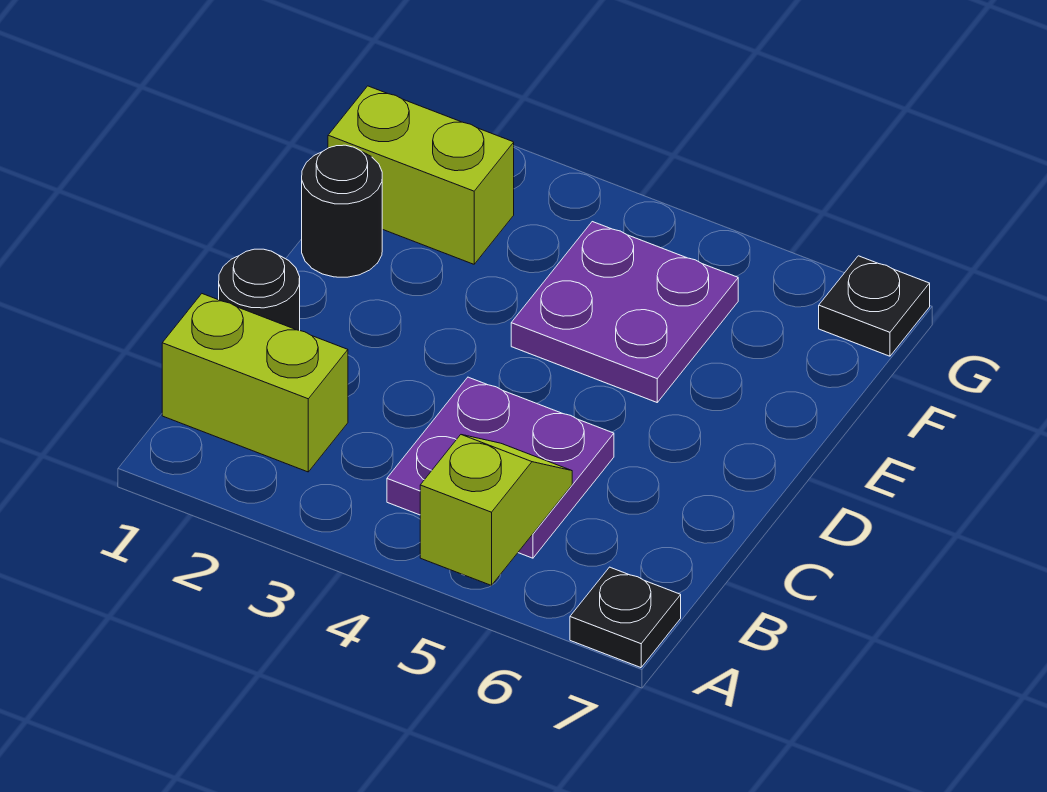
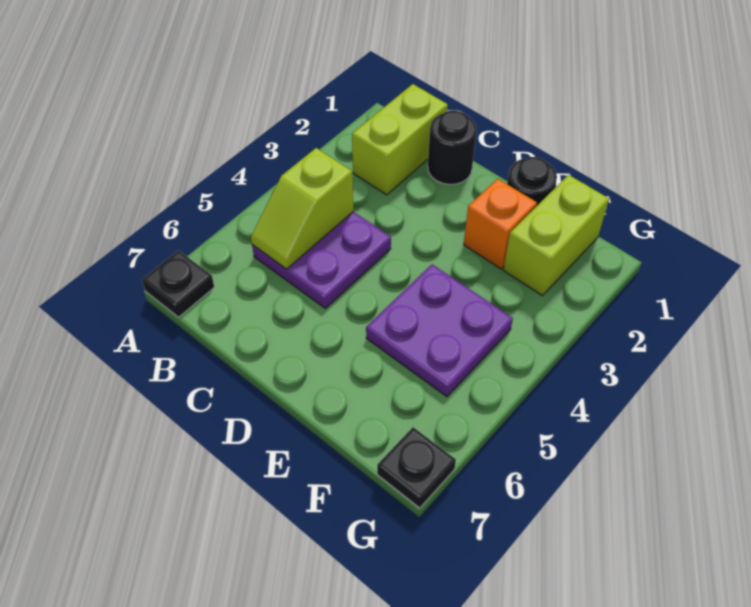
lime slope A5:B5 level 2 top A -> lime slope B4:B5 level 2 top 4
none -> orange brick E2 level 1

